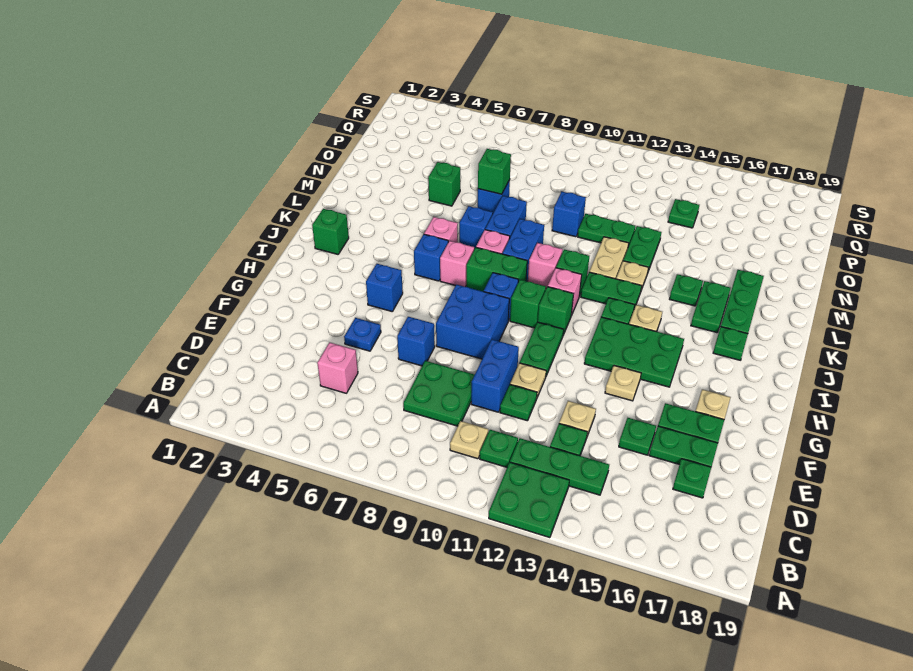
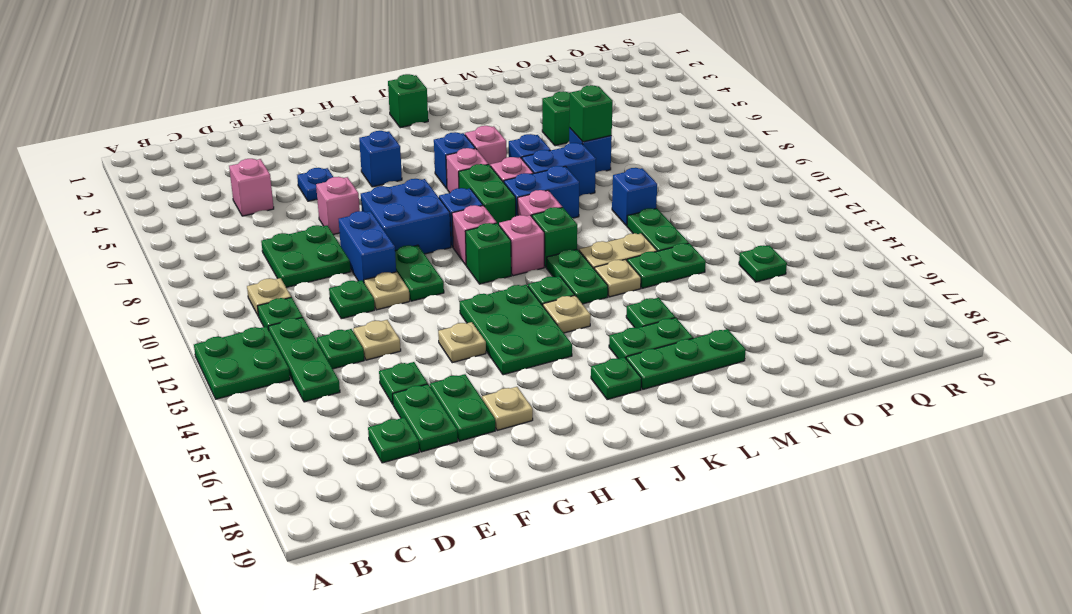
blue brick E10:F10 level 1 -> blue brick F9:F10 level 1
blue brick F7 level 1 -> pink brick F7 level 1
green plate G11:H11 level 1 -> green plate G10:G11 level 1
green brick I10 level 1 -> pink brick I10 level 1

